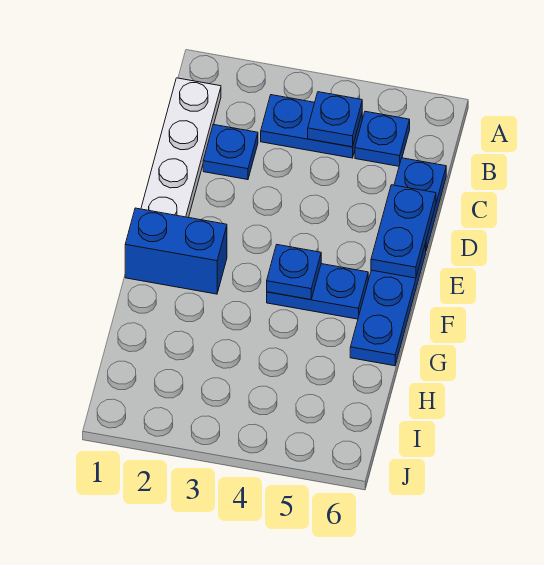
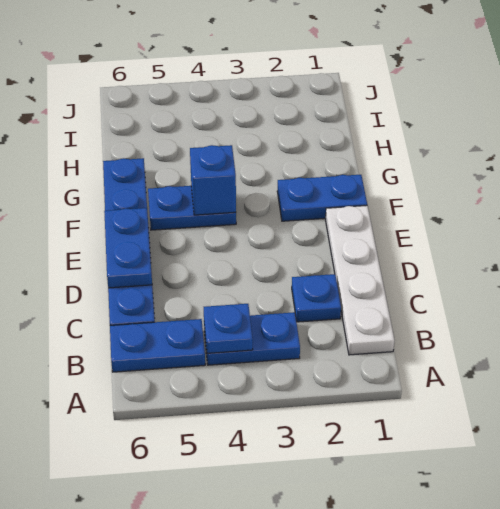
blue plate B5 level 1 -> blue plate B5:B6 level 1
blue brick F1:F2 level 1 -> blue plate F1:F2 level 1
blue plate F4 level 2 -> blue brick F4 level 2

